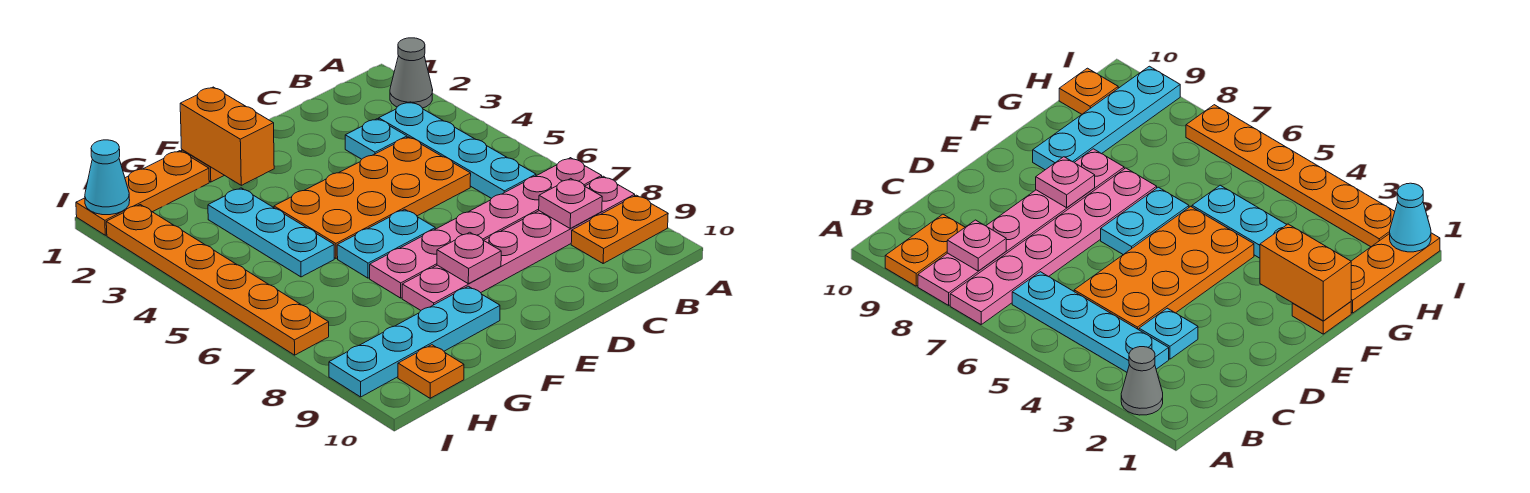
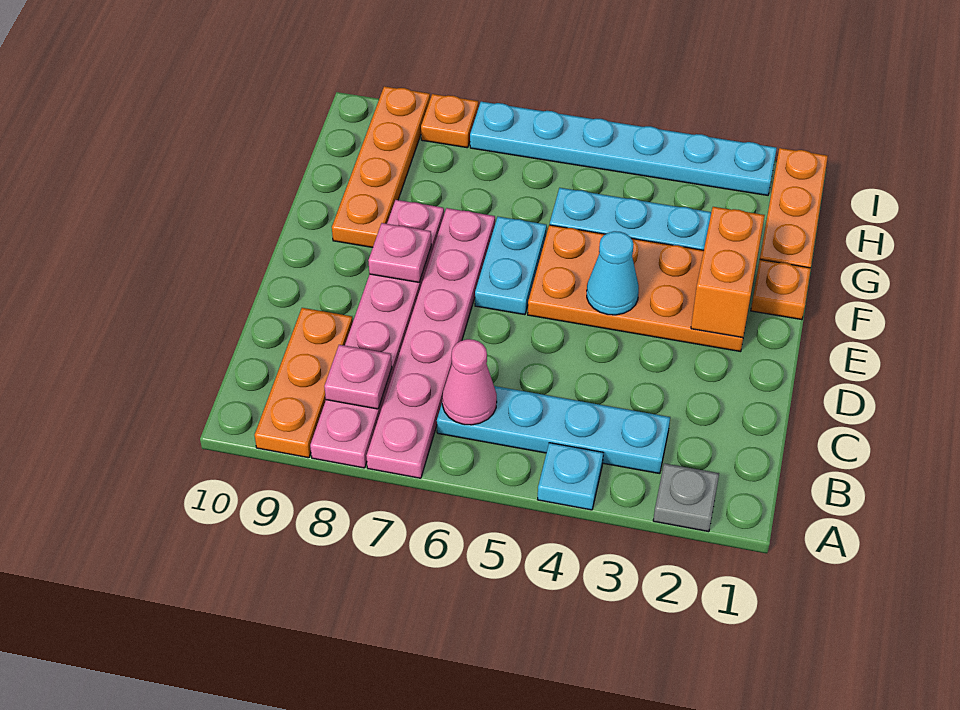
grey cone A2 level 1 -> grey plate A2 level 1
orange plate A9:B9 level 1 -> orange plate A9:C9 level 1
none -> pink cone B6 level 2
cyan plate C3 level 1 -> cyan plate A4 level 1
orange plate C4:F5 level 1 -> orange plate E2:F5 level 1
orange brick F1:F2 level 2 -> orange brick E2:F2 level 2
cyan plate F9:I9 level 1 -> orange plate F9:I9 level 1
orange plate H10 level 1 -> orange plate I8 level 1
cyan cone I1 level 2 -> cyan cone E4 level 2
orange plate I2:I7 level 1 -> cyan plate I2:I7 level 1

